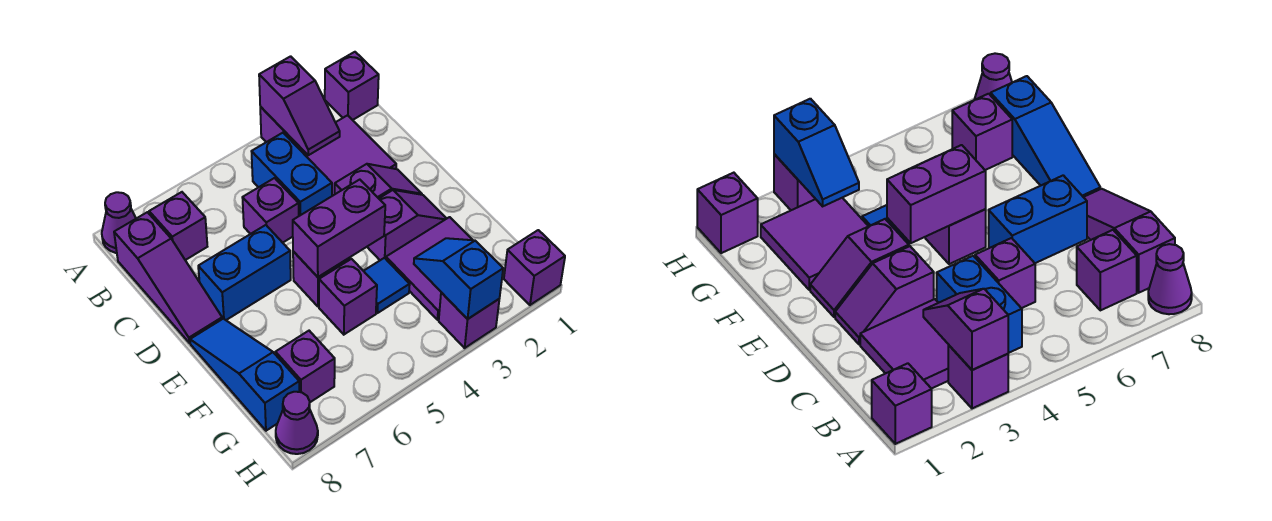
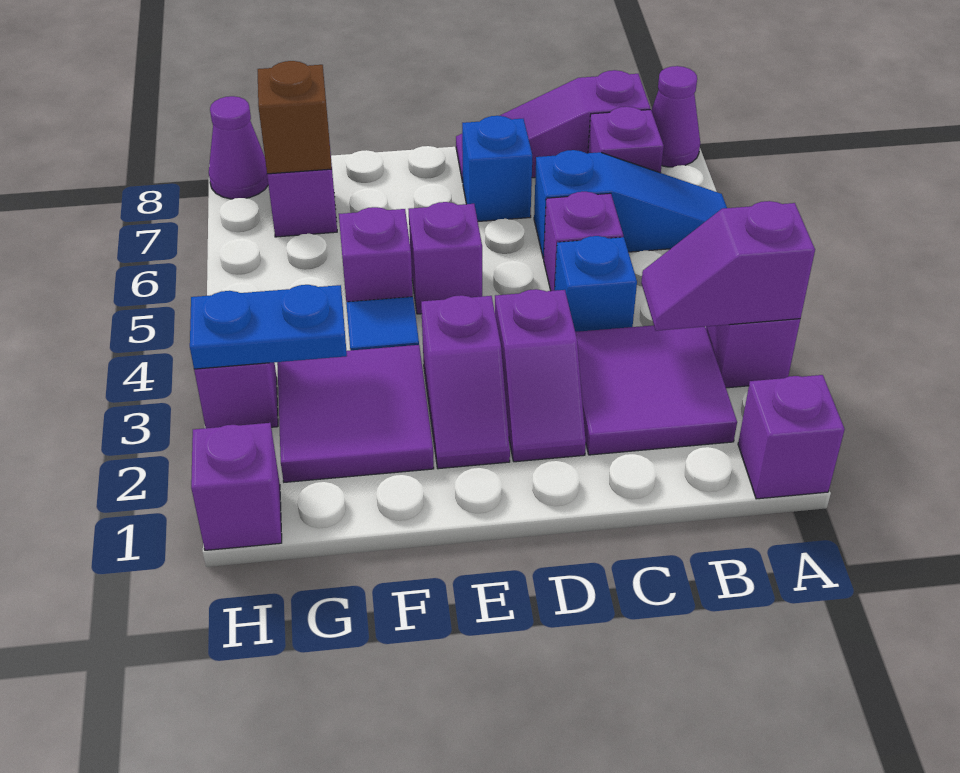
blue brick B4:C4 level 1 -> blue brick C4 level 1
blue brick D6:D7 level 1 -> blue brick D7 level 1
purple brick E4:E5 level 2 -> none
blue slope E8:G8 level 1 top G -> blue slope A6:C6 level 1 top C
blue slope G3:H3 level 2 top H -> blue plate G3:H3 level 2
none -> brown brick G7 level 2

